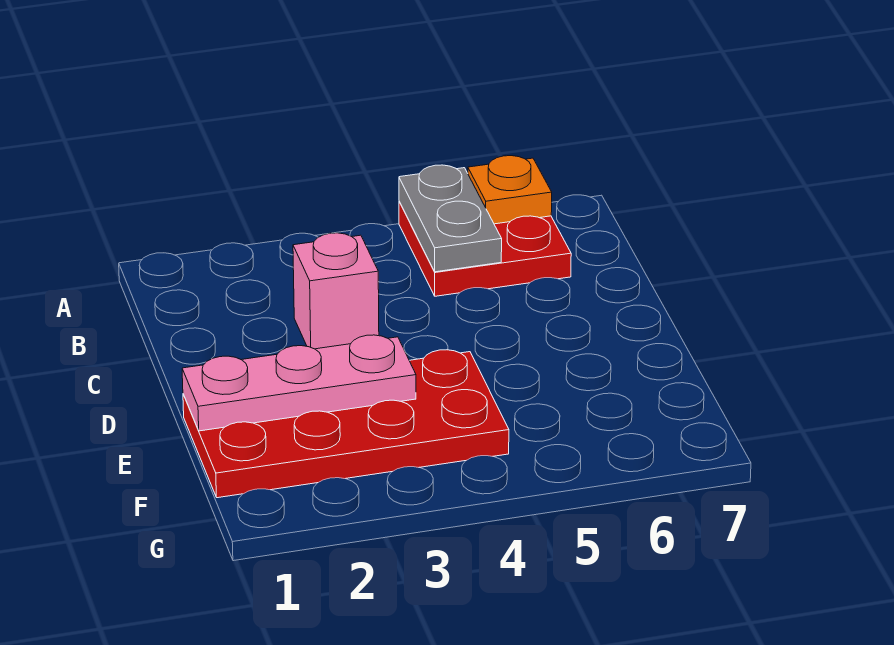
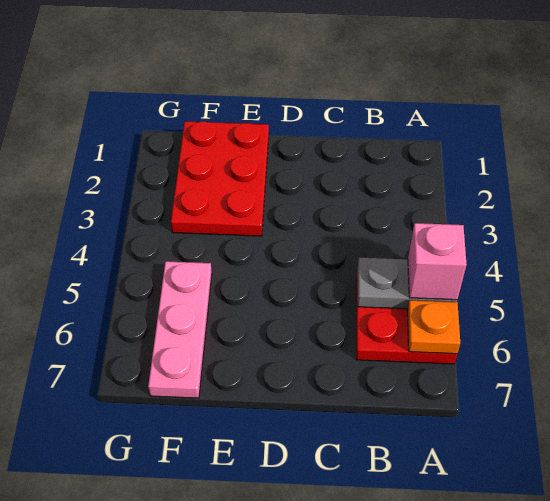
pink brick C3 level 1 -> pink brick A5 level 3
red plate E1:F4 level 1 -> red plate E1:F3 level 1
pink plate E1:E3 level 2 -> pink plate F5:F7 level 1

